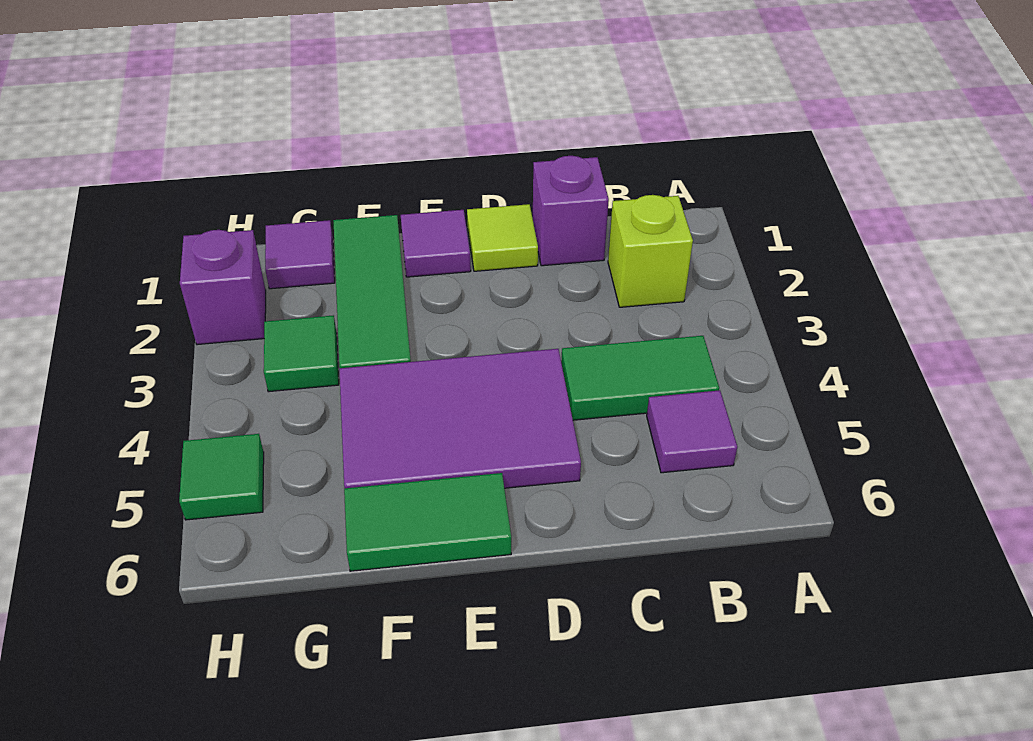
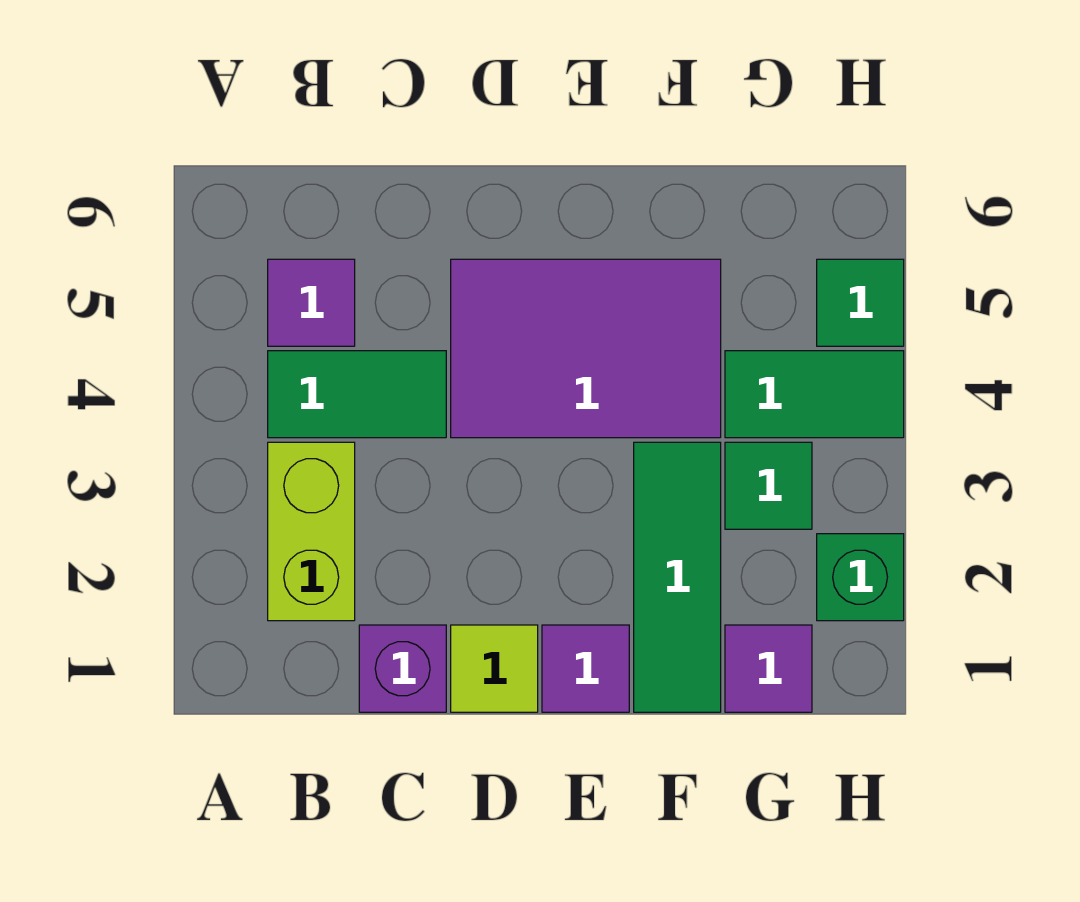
lime brick B2 level 1 -> lime brick B2:B3 level 1
green tile E6:F6 level 1 -> green tile G4:H4 level 1
purple brick H2 level 1 -> green brick H2 level 1

